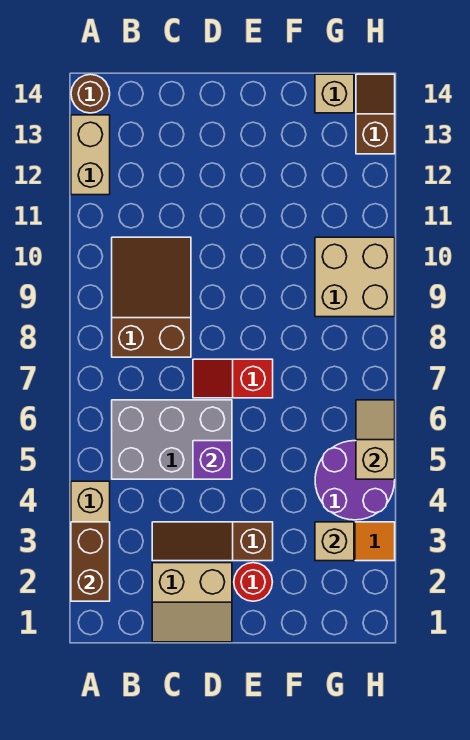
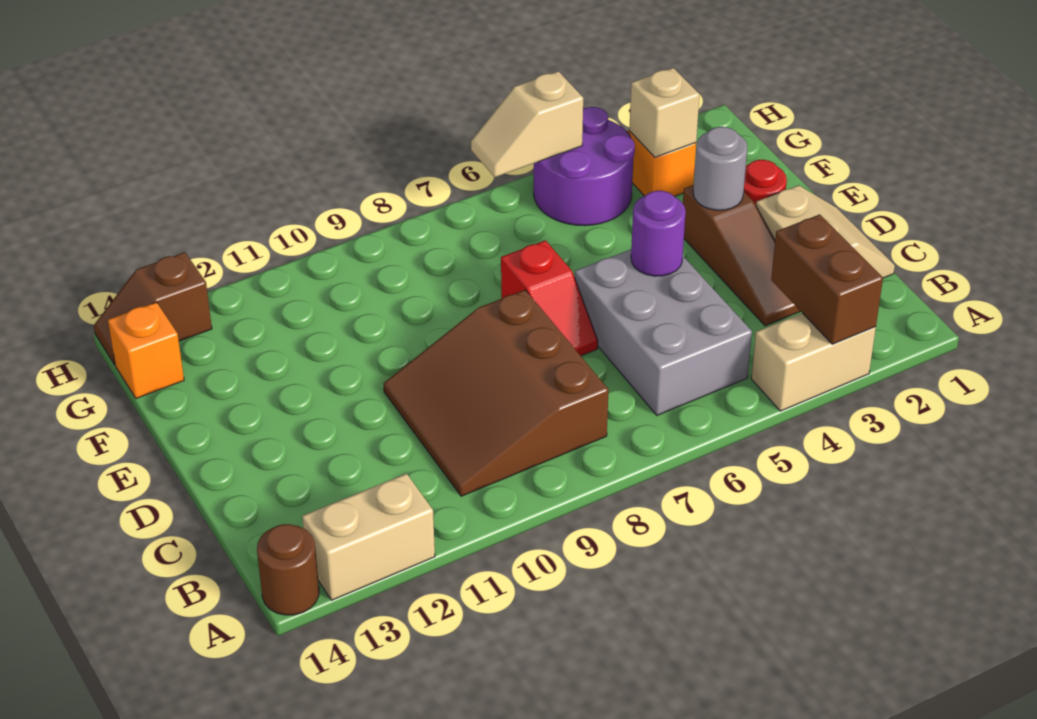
brown brick A2:A3 level 2 -> brown brick A3:B3 level 2
brown slope B8:C10 level 1 top 8 -> brown slope B8:D10 level 1 top 8
purple brick D5 level 2 -> purple round brick D5 level 2
none -> grey round brick E3 level 2
tan brick G9:H10 level 1 -> none
tan brick G14 level 1 -> orange brick G14 level 1

